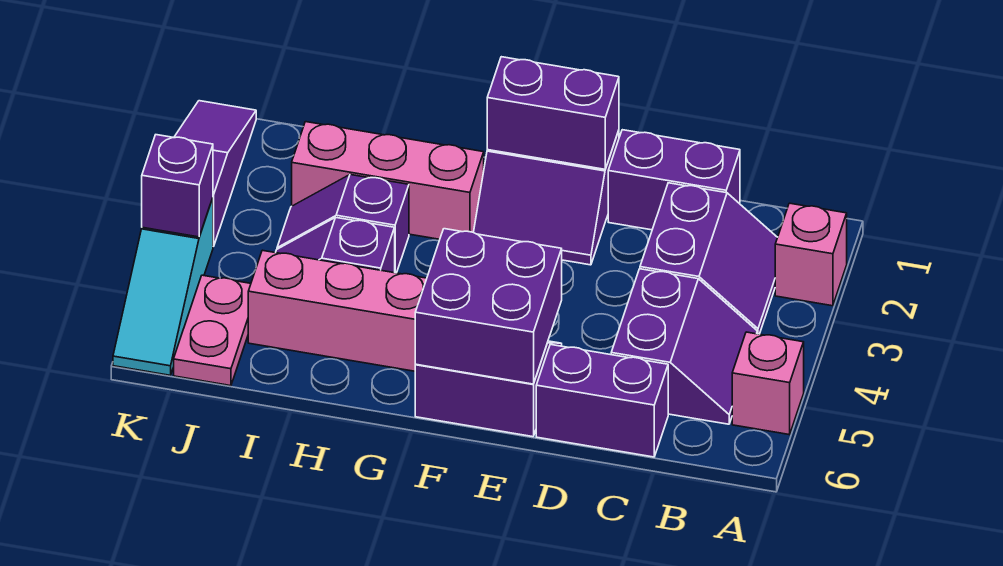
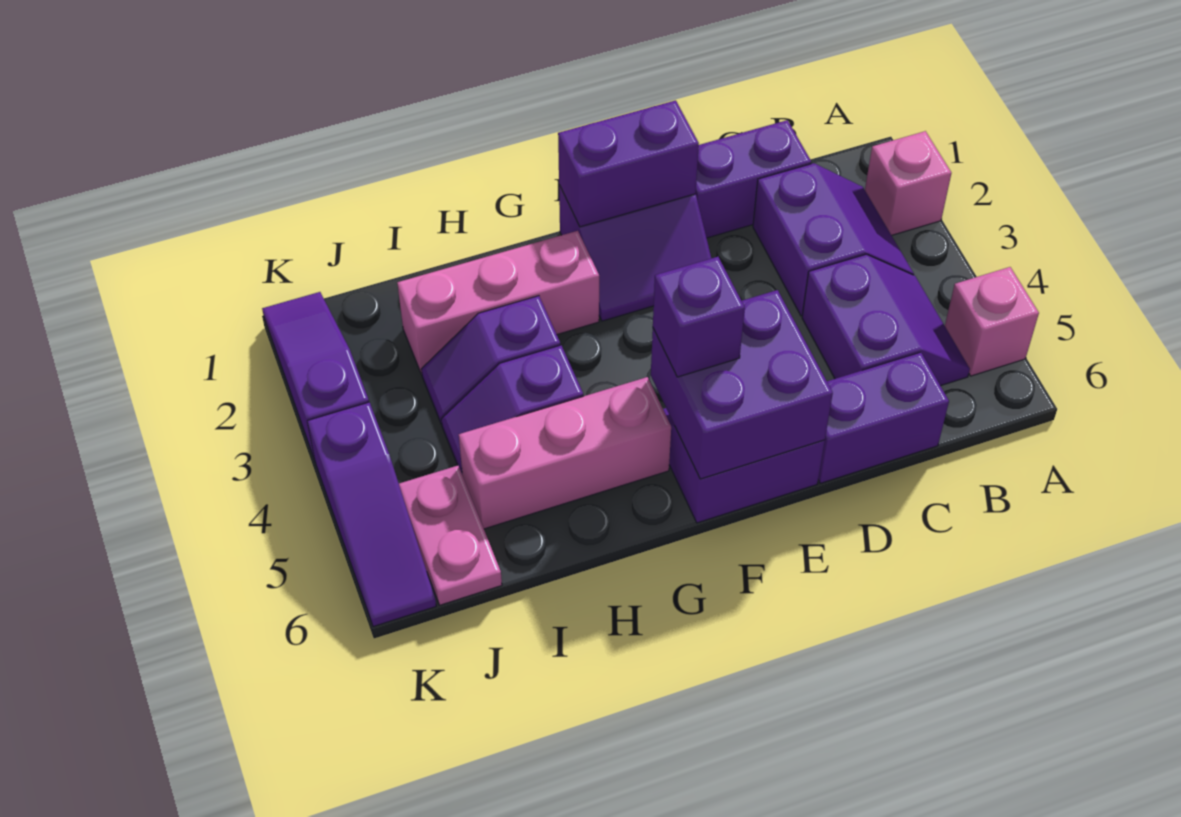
cyan slope K4:K6 level 1 top 4 -> purple slope K4:K6 level 1 top 4
purple brick K4 level 2 -> purple brick F5 level 3

